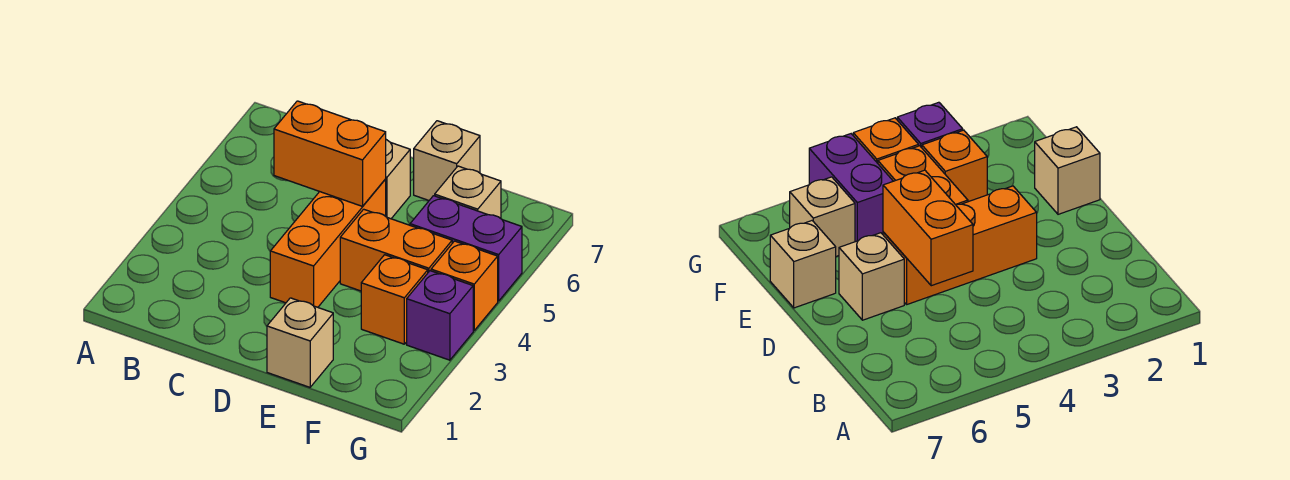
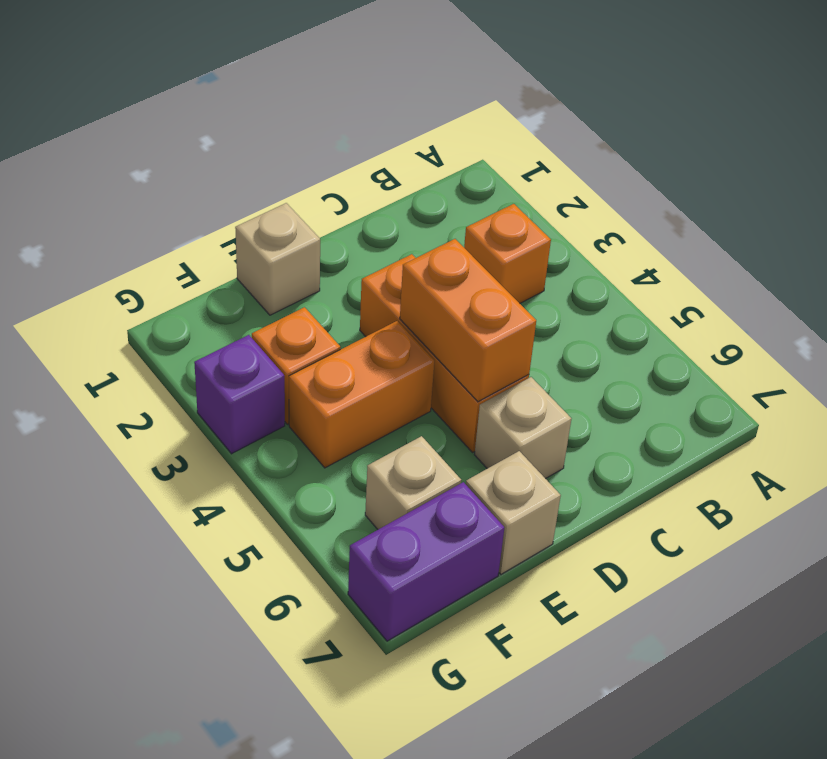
orange brick C5:D5 level 2 -> orange brick D4:D5 level 2
purple brick F5:G5 level 1 -> purple brick F7:G7 level 1
orange brick G4 level 1 -> orange brick B3 level 1

